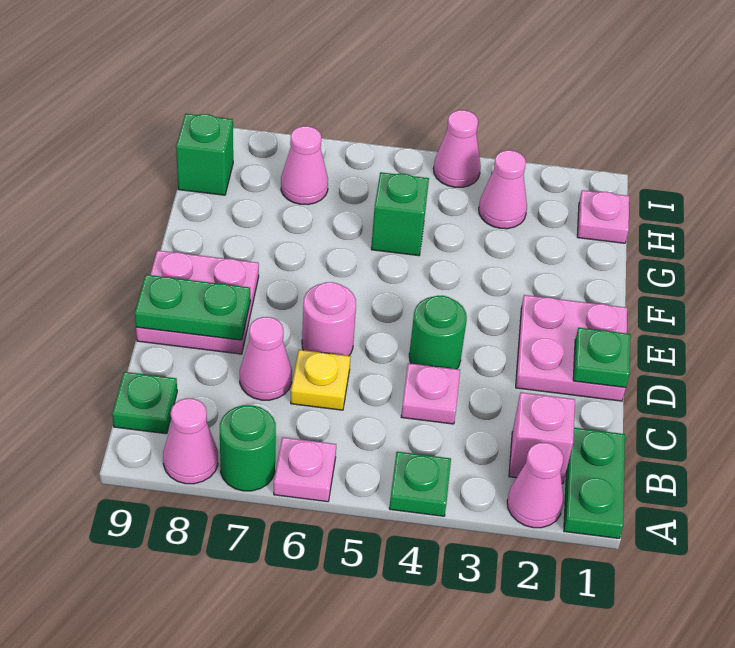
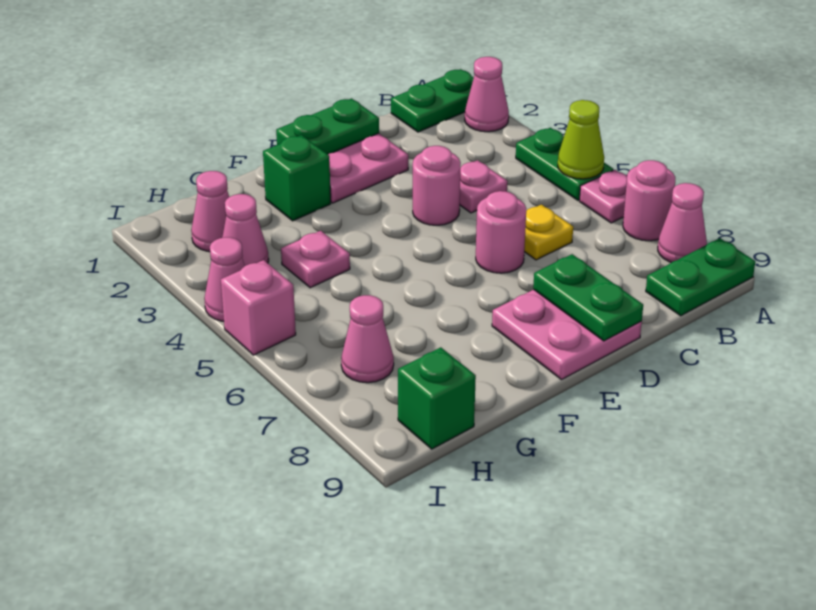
green plate A4 level 1 -> green plate A4:A5 level 1
none -> lime cone A5 level 2
green round brick A7 level 1 -> pink round brick A7 level 1
pink brick B2 level 1 -> pink brick I5 level 1
green plate B9 level 1 -> green plate A9:B9 level 1
pink cone C7 level 1 -> pink cone H2 level 1
green plate D1 level 2 -> green plate D1:E1 level 2
green round brick D4 level 1 -> pink round brick D4 level 1
green brick G5 level 1 -> green brick F2 level 1
pink plate H1 level 1 -> pink plate G4 level 1

